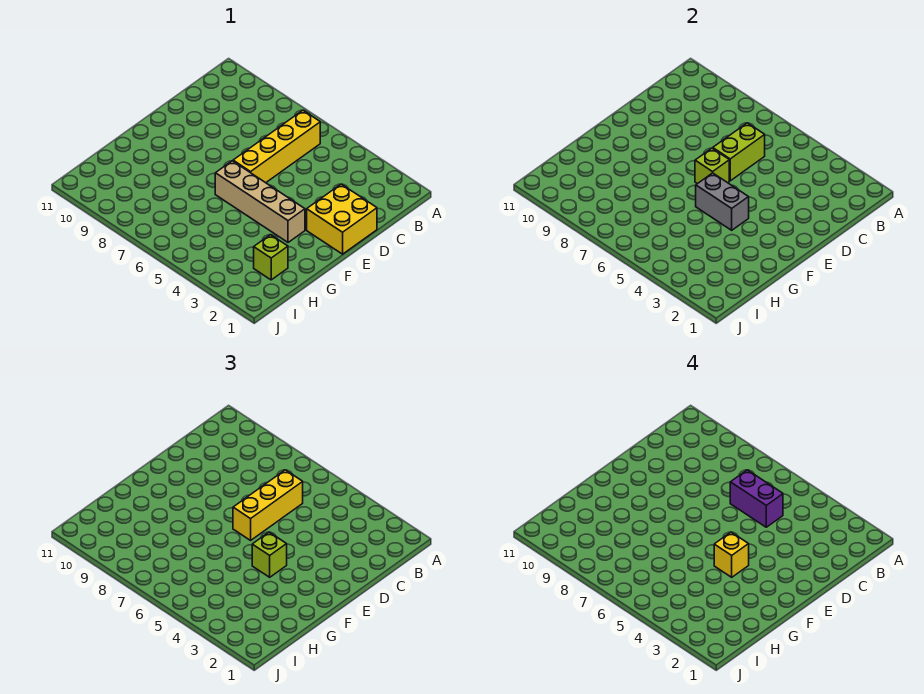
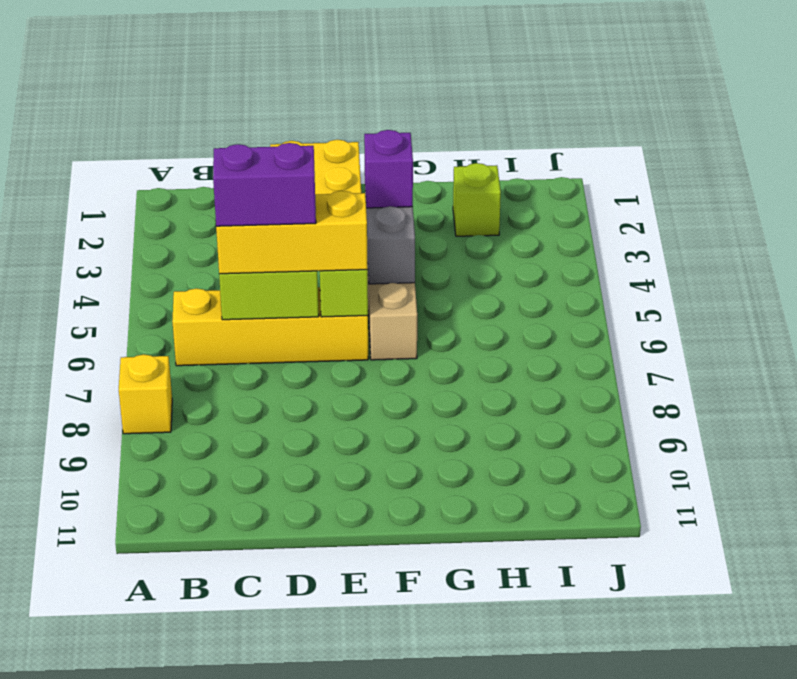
purple brick C5:C6 level 4 -> purple brick C6:D6 level 4
lime brick F4 level 3 -> purple brick F4 level 3
yellow brick F4 level 4 -> yellow brick A8 level 1

